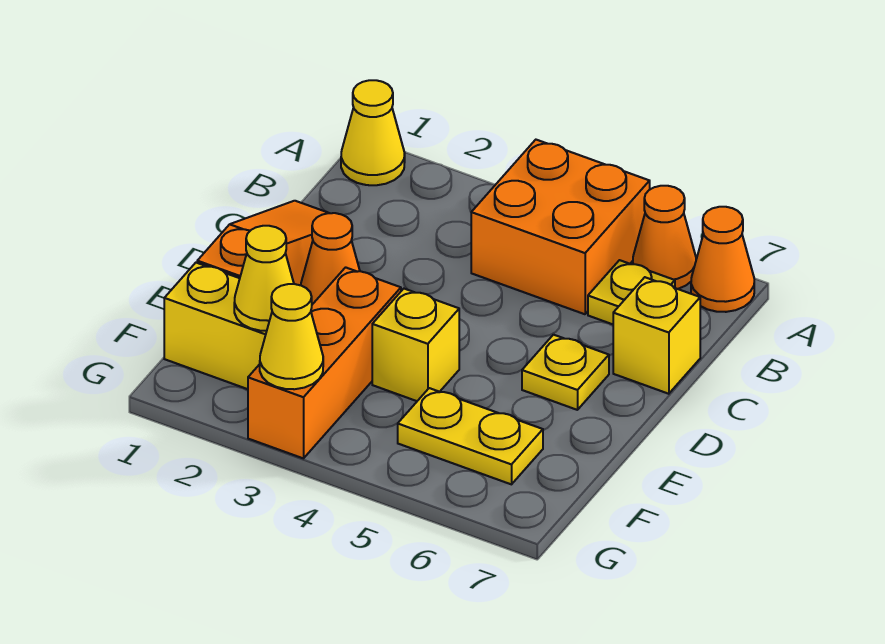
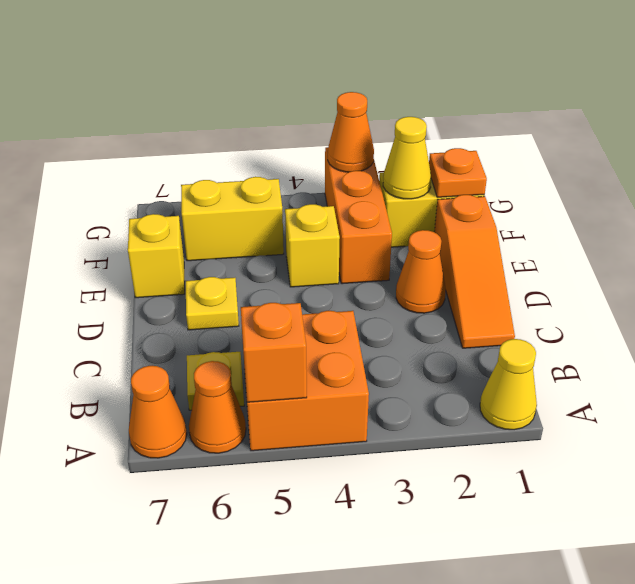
none -> orange brick A5 level 2
yellow brick C7 level 1 -> yellow brick E7 level 1
none -> orange plate F1 level 2
yellow plate F5:F6 level 1 -> yellow brick F5:F6 level 1
yellow cone G3 level 2 -> orange cone G3 level 2

